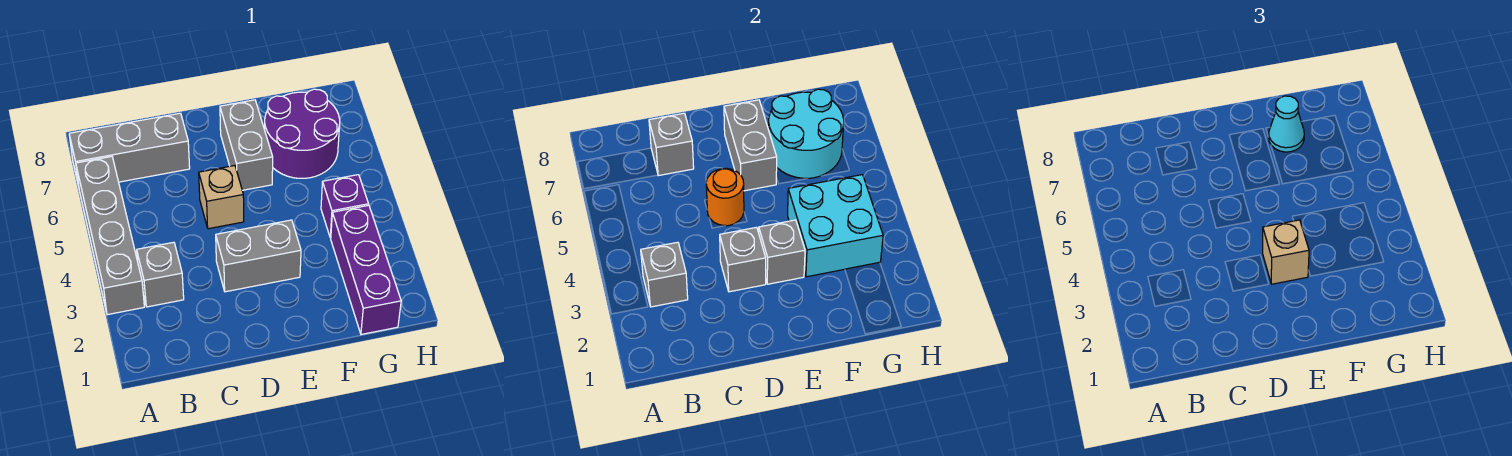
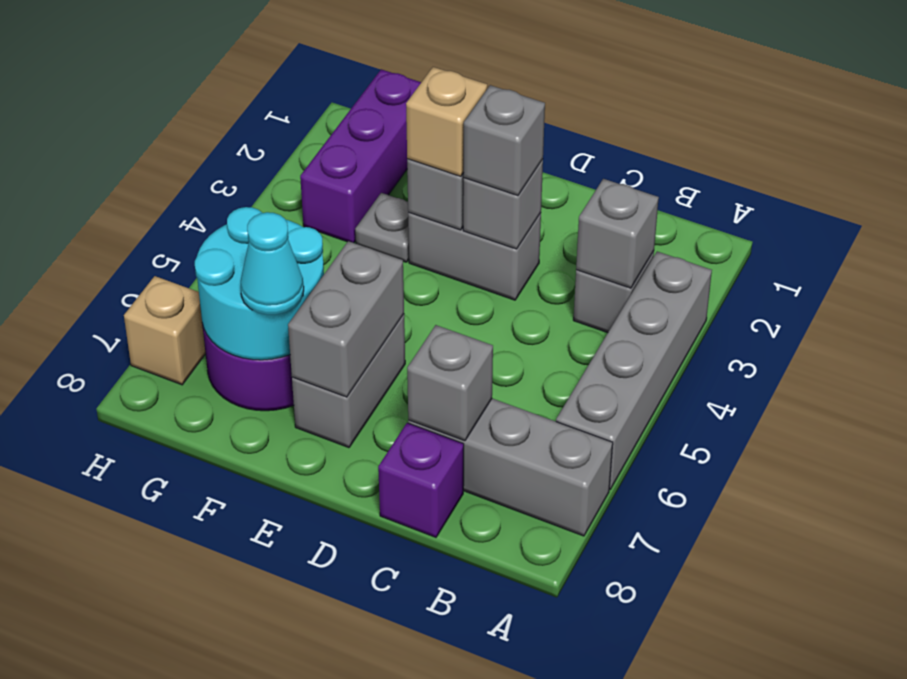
none -> grey brick D3 level 3
tan brick D5 level 1 -> tan brick H7 level 1
orange round brick D5 level 2 -> none
none -> grey plate F3 level 1
cyan brick F3:G4 level 2 -> none
purple brick G4 level 1 -> purple brick C8 level 1

